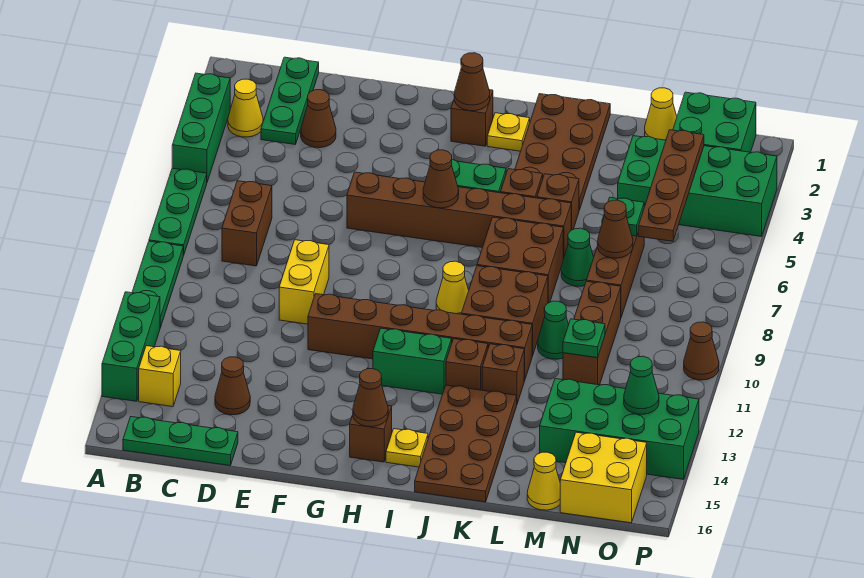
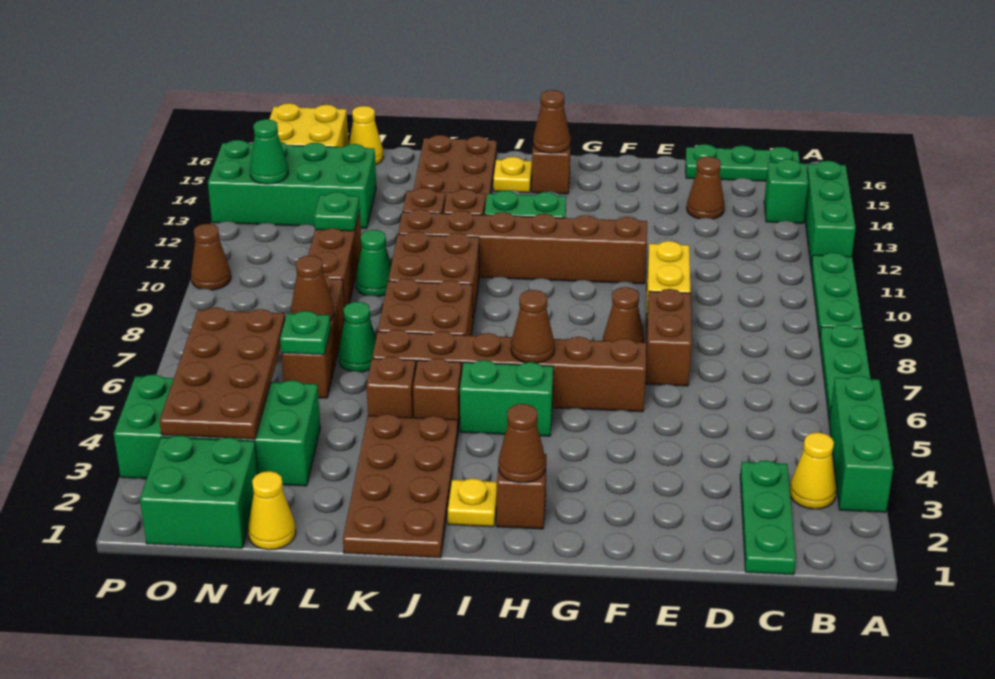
yellow brick B14 level 1 -> green brick B14 level 1
brown brick C7:C8 level 1 -> brown brick E7:E8 level 1
brown cone D3 level 1 -> brown cone F8 level 1
yellow cone I9 level 1 -> none
brown plate N3:N6 level 2 -> brown plate N3:O6 level 2

